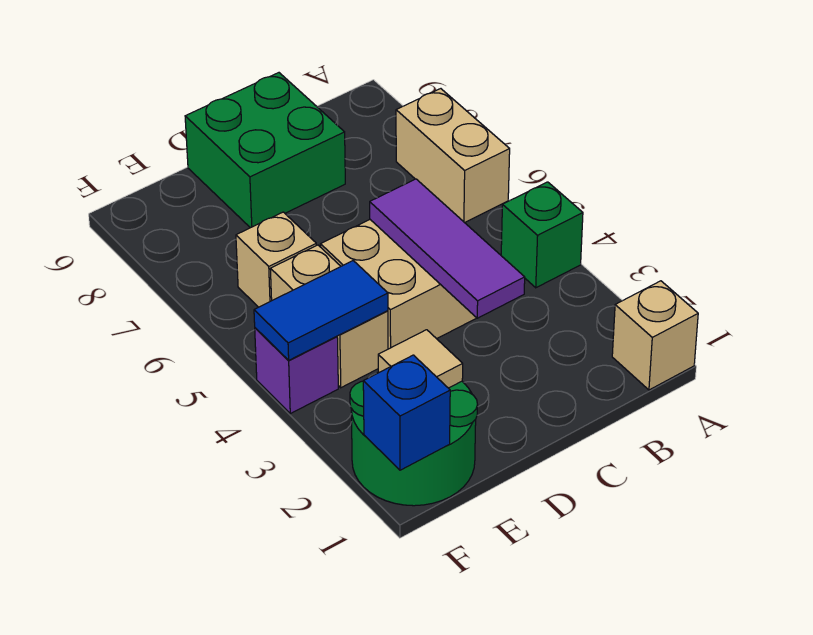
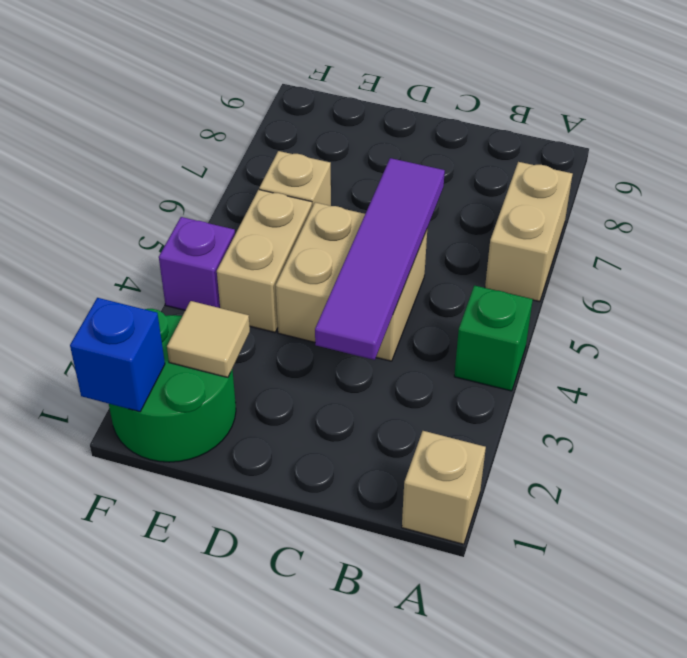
purple tile C3:C5 level 2 -> purple tile C3:C6 level 2
green brick C8:D9 level 1 -> none
blue tile E4:F4 level 2 -> none

